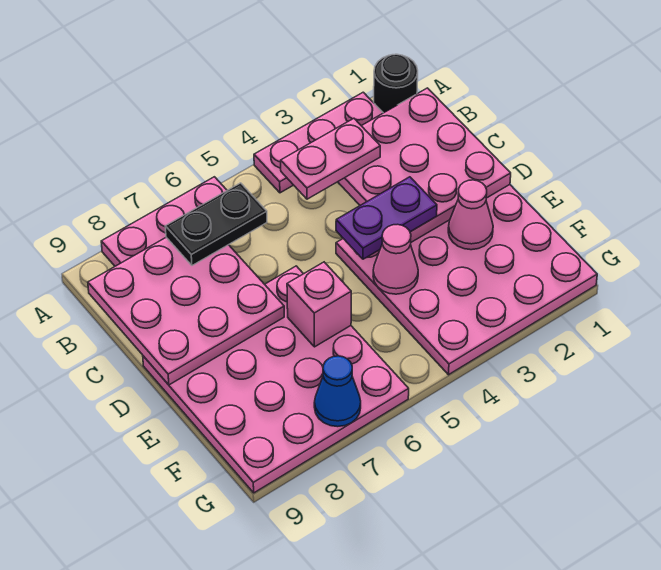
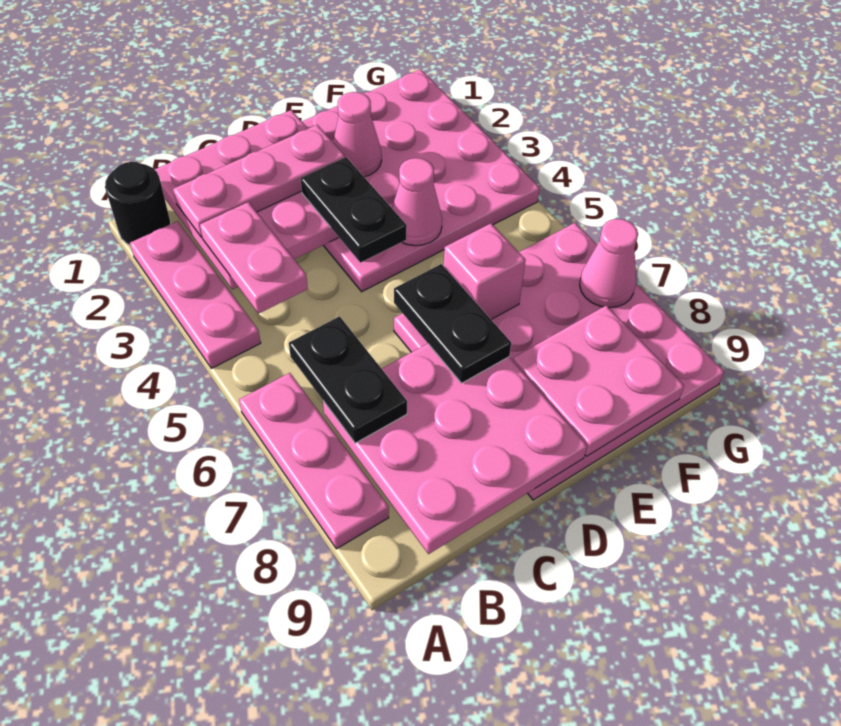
none -> pink plate B2:D2 level 3
purple plate D3:D4 level 3 -> black plate D3:D4 level 3
none -> black plate D6:D7 level 3
none -> pink plate E8:F9 level 2
blue cone G7 level 2 -> pink cone G7 level 2

